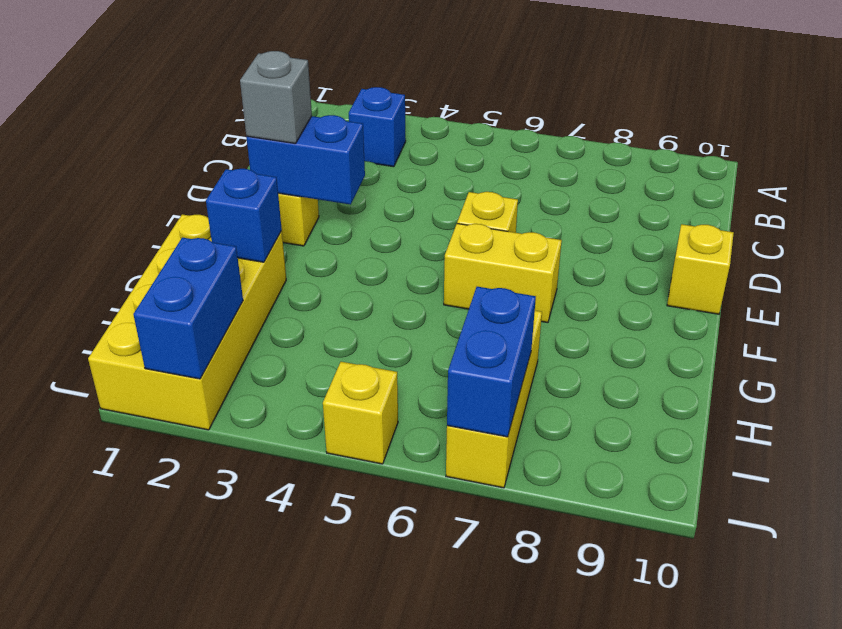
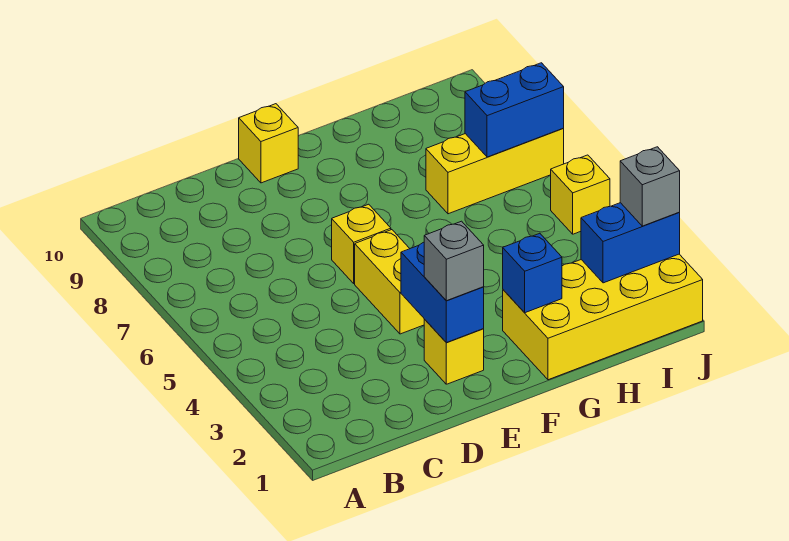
blue brick B3 level 1 -> none
yellow brick F6:F7 level 1 -> yellow brick E4:E5 level 1
none -> grey brick J2 level 3

